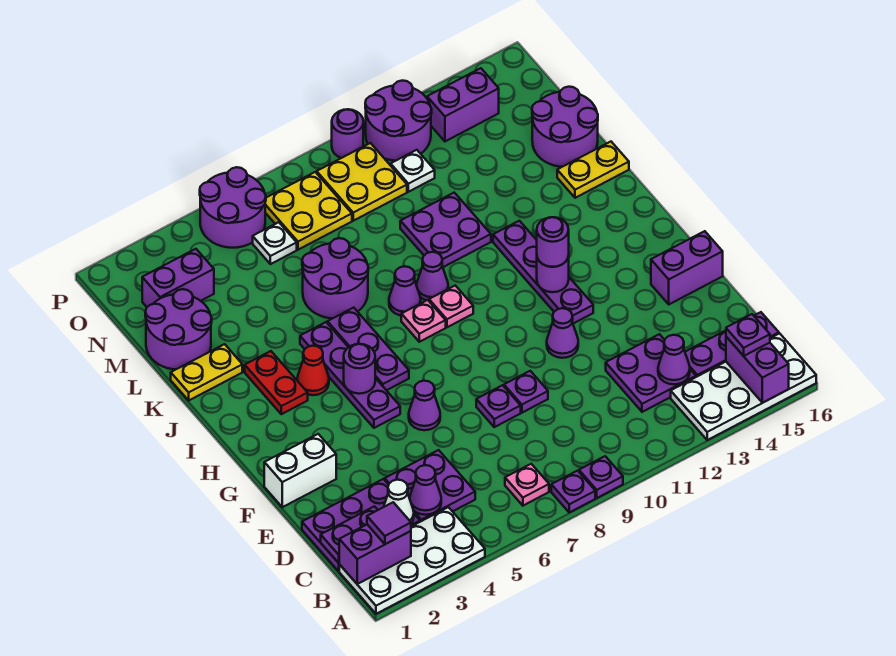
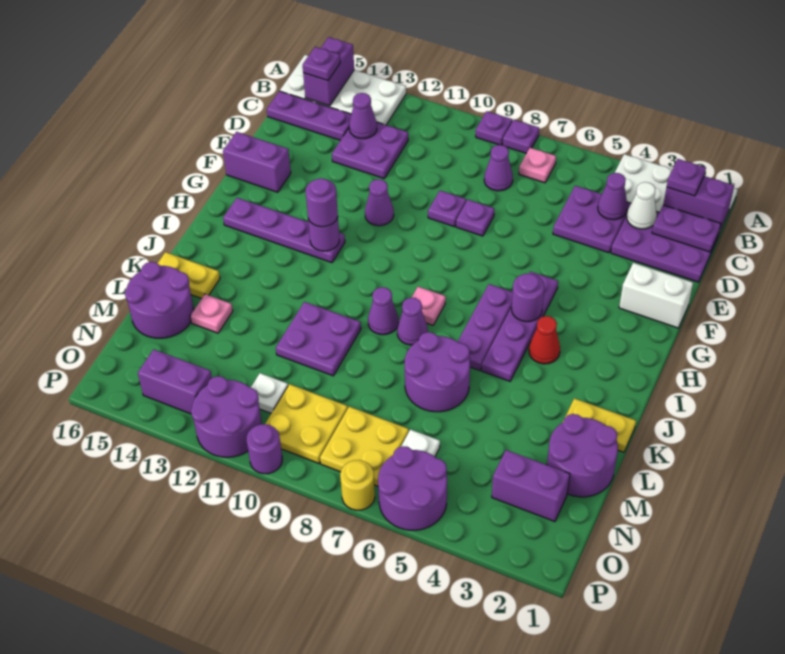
purple tile B2 level 3 -> purple plate B2 level 3
purple cone F6 level 1 -> purple cone C8 level 1
purple plate G12:J12 level 1 -> purple plate H12:H15 level 1
red plate I3:J3 level 1 -> none
pink plate I9 level 1 -> pink plate L14 level 1
none -> yellow round brick P7 level 1

